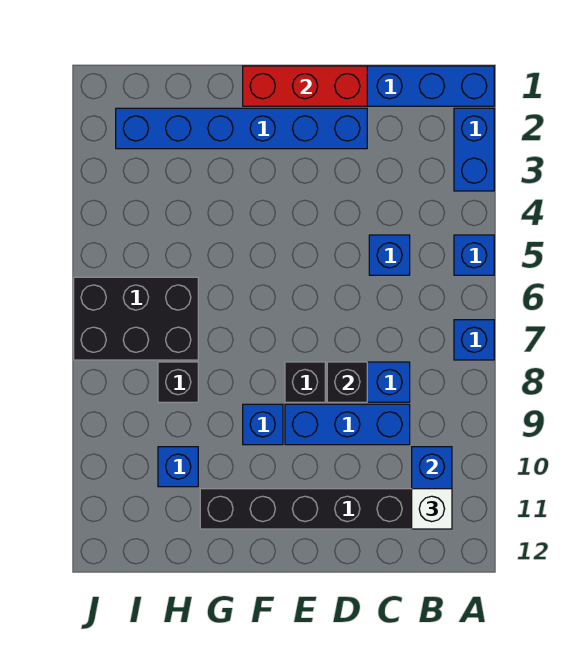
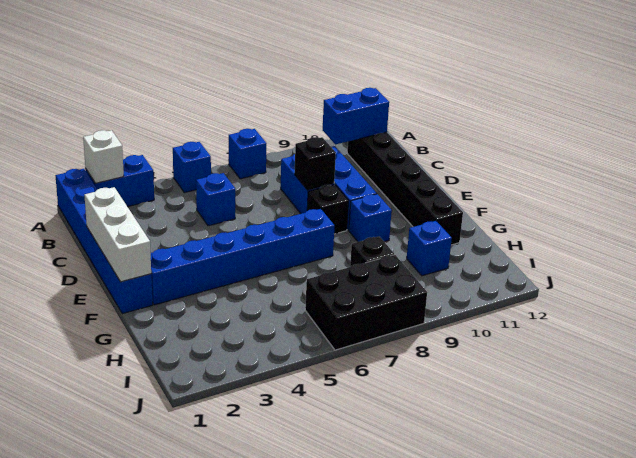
white brick B11 level 3 -> white brick A2 level 2
red brick D1:F1 level 2 -> white brick D1:F1 level 2
blue brick D2:I2 level 1 -> blue brick F2:F7 level 1
black brick H6:J7 level 1 -> black brick I6:J8 level 1

